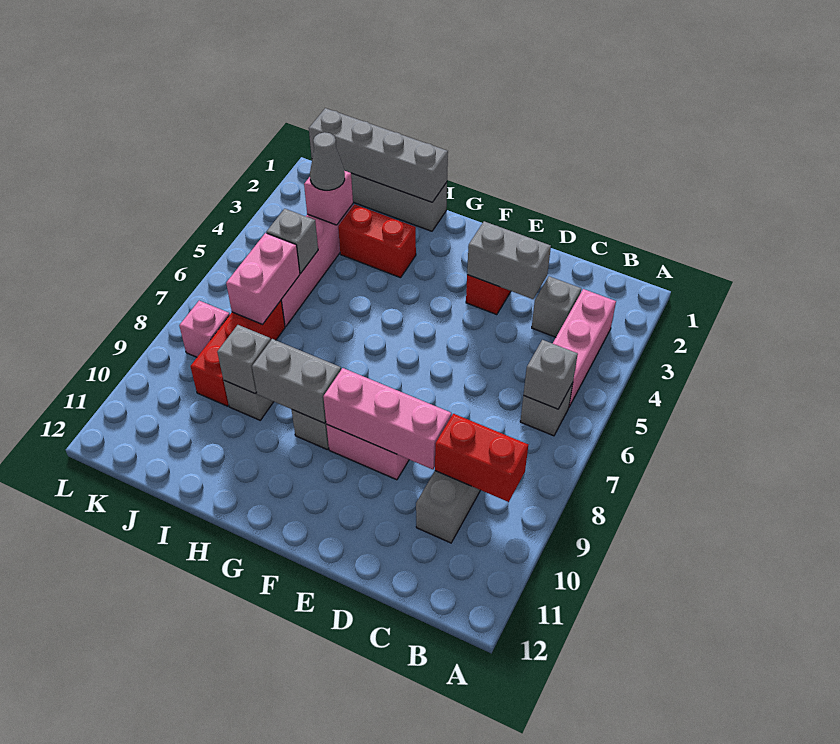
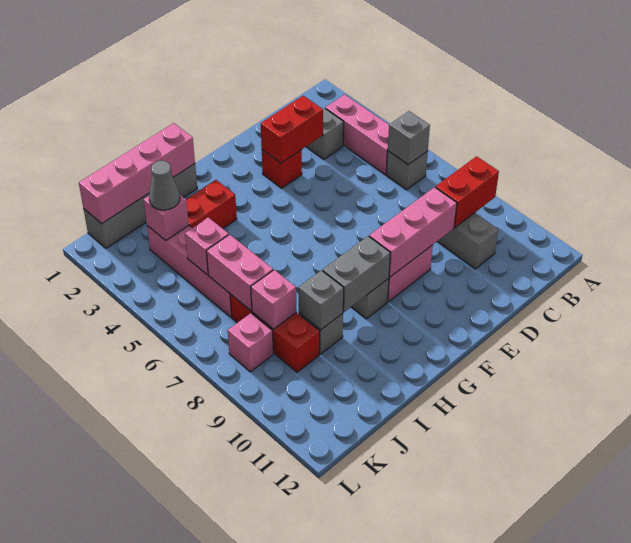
grey brick D3:E3 level 2 -> red brick D3:E3 level 2
grey brick H1:K1 level 2 -> pink brick H1:K1 level 2
grey brick J5 level 2 -> pink brick J5 level 2
none -> pink brick J8 level 2

